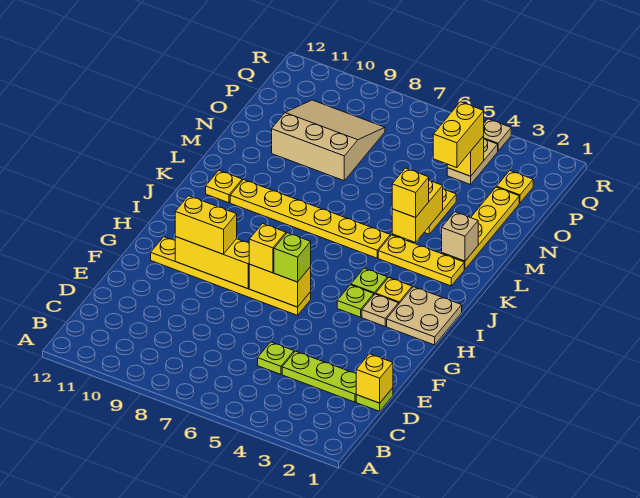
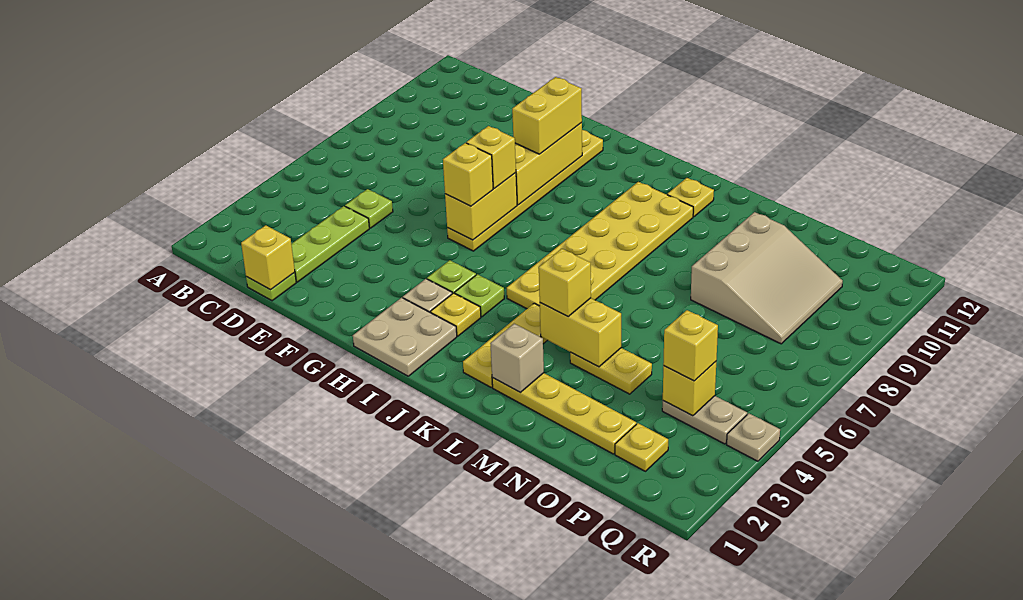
lime brick G6 level 3 -> yellow brick G6 level 3
yellow plate K5:K10 level 1 -> yellow plate J5:K10 level 1
yellow brick O4:P4 level 3 -> yellow brick P4 level 3

